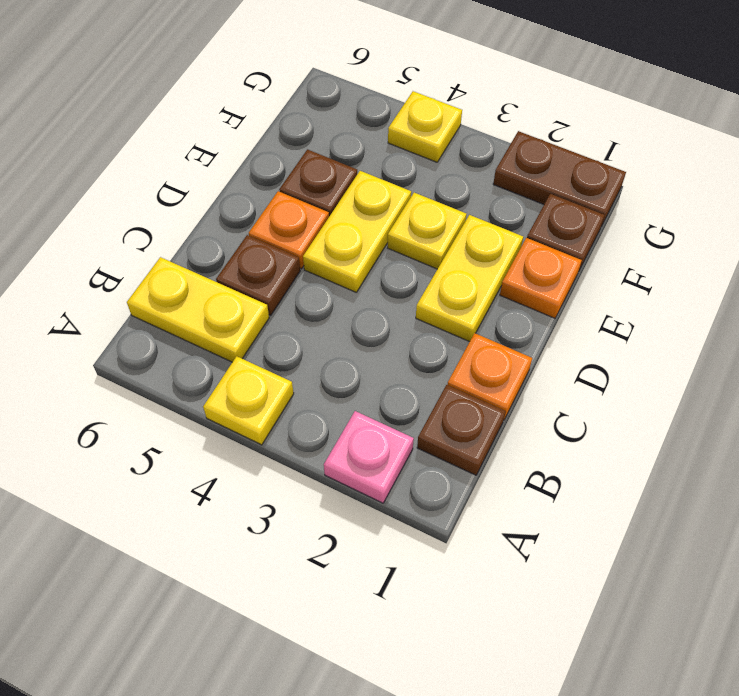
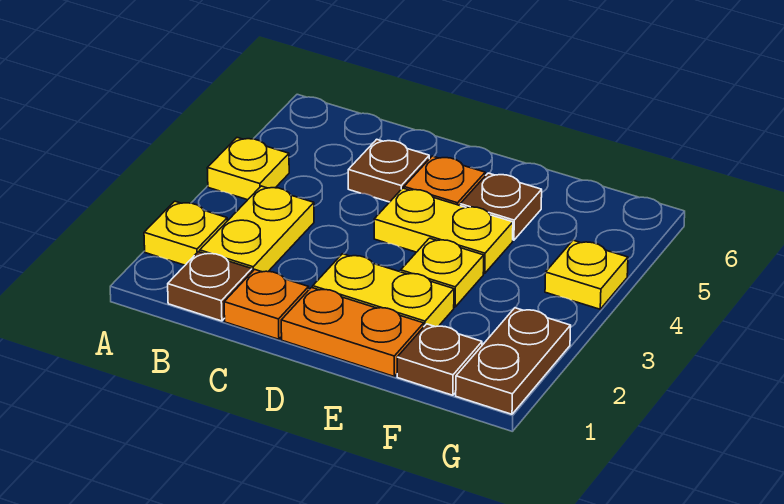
pink plate A2 level 1 -> yellow plate A2 level 1
yellow plate B5:B6 level 1 -> yellow plate B2:B3 level 1
orange plate E1 level 1 -> orange plate D1:E1 level 1

